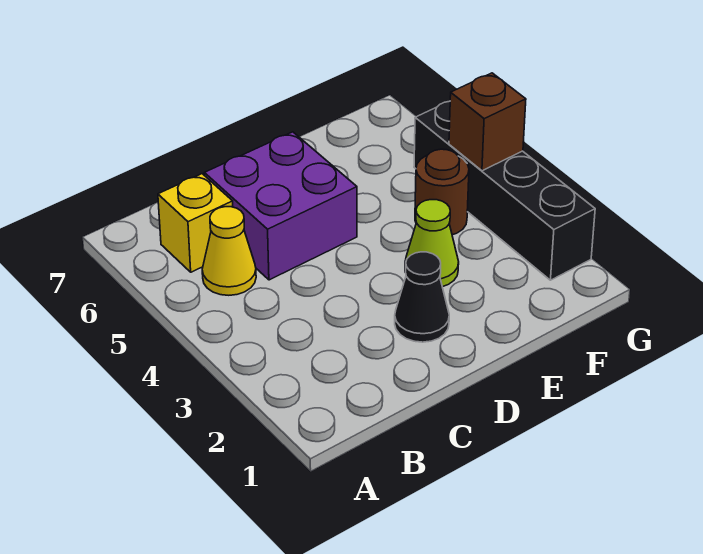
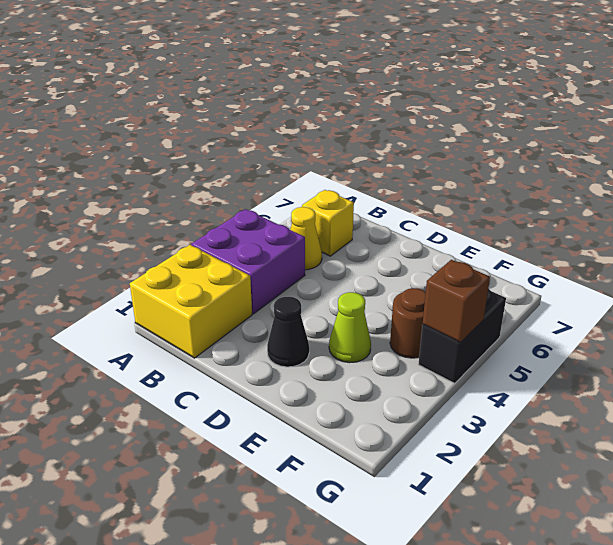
none -> yellow brick A1:B2 level 1
purple brick C5:D6 level 1 -> purple brick A3:B4 level 1
black brick G2:G5 level 1 -> black brick G4:G5 level 1

